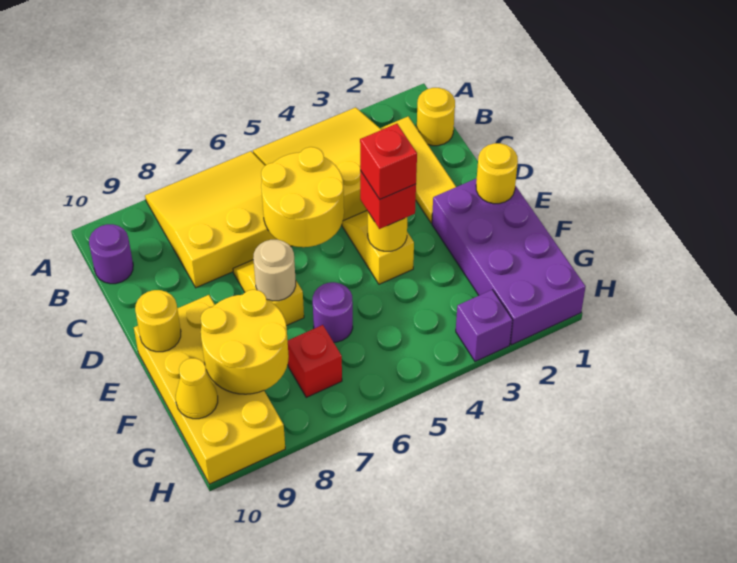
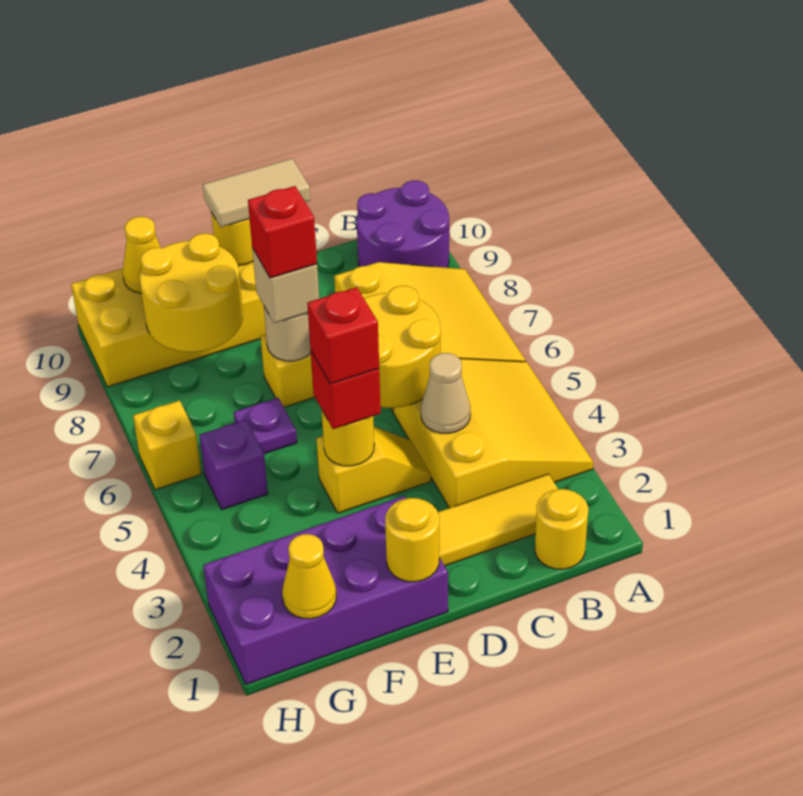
purple round brick B10 level 1 -> purple round brick A9:B10 level 1
none -> tan cone C4 level 2
none -> tan tile D10:E10 level 3
none -> tan brick E7 level 3
purple round brick F6 level 1 -> purple plate F6 level 1
none -> yellow cone G1 level 2
red brick G7 level 1 -> red brick E7 level 4
purple brick H3 level 1 -> purple brick G5 level 1
none -> yellow brick H6 level 1

